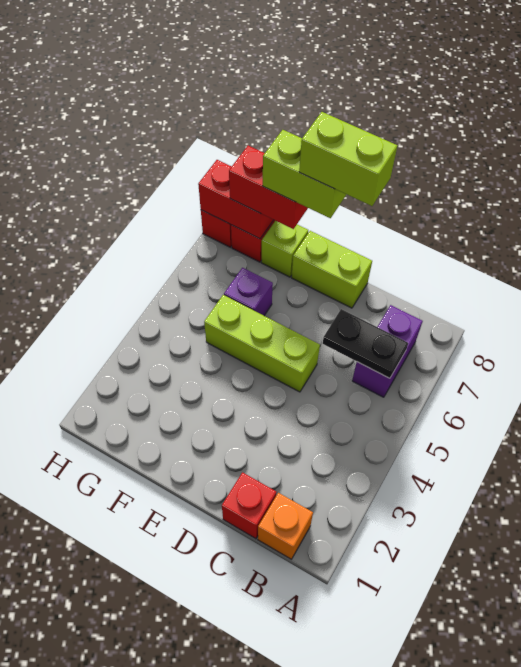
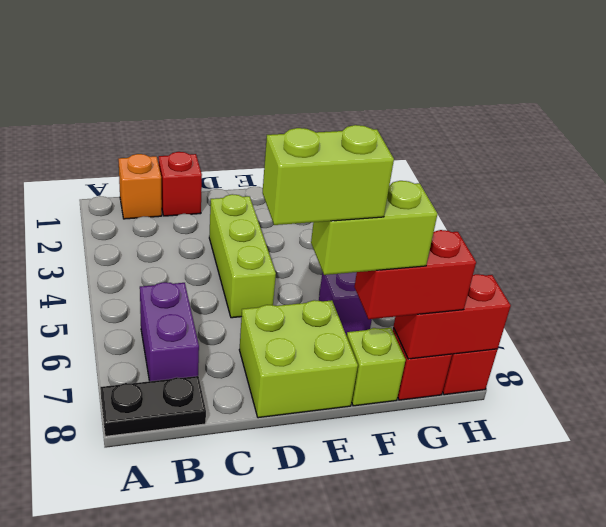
black plate B6:C6 level 2 -> black plate A8:B8 level 1
lime brick D5:F5 level 1 -> lime brick D3:D5 level 1
lime brick D8:E8 level 1 -> lime brick D7:E8 level 1

